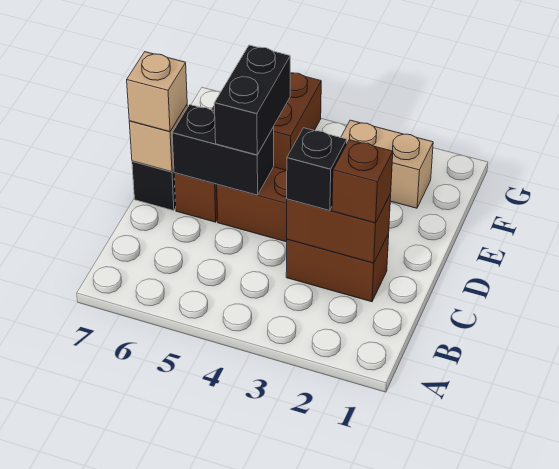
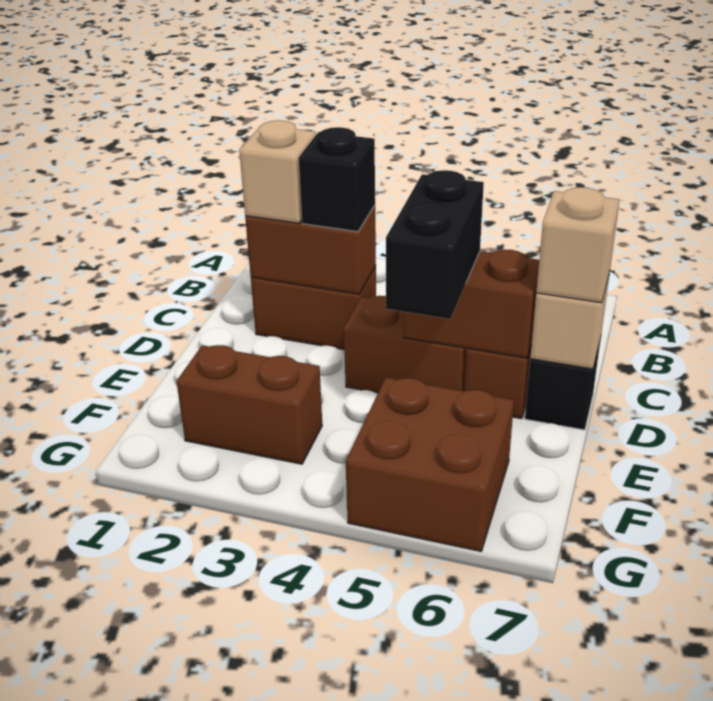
brown brick C2 level 3 -> tan brick C2 level 3
black brick D5:D6 level 2 -> brown brick D5:D6 level 2
tan brick F2:F3 level 1 -> brown brick F2:F3 level 1

